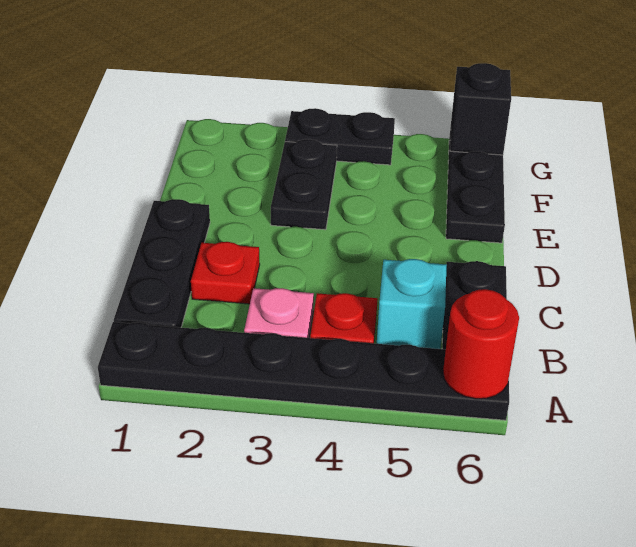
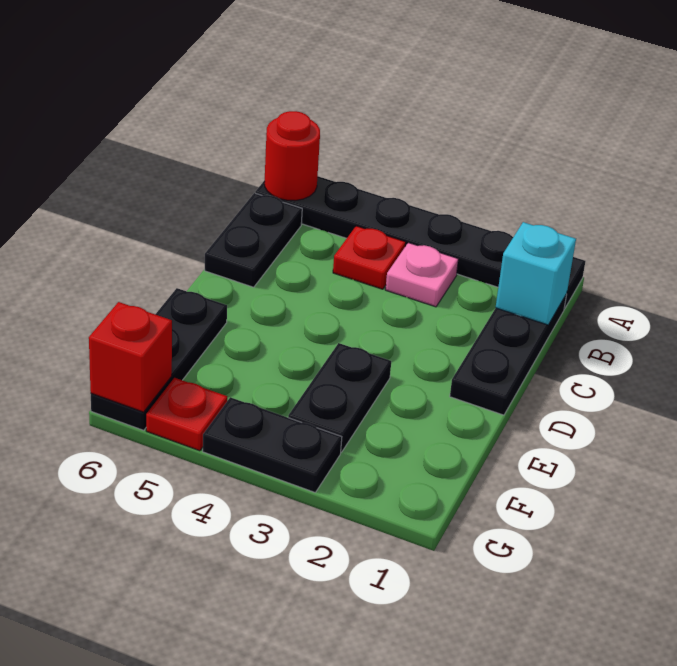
cyan brick B5 level 1 -> cyan brick B1 level 2
red plate C2 level 1 -> red plate G5 level 1
black brick G6 level 2 -> red brick G6 level 2

